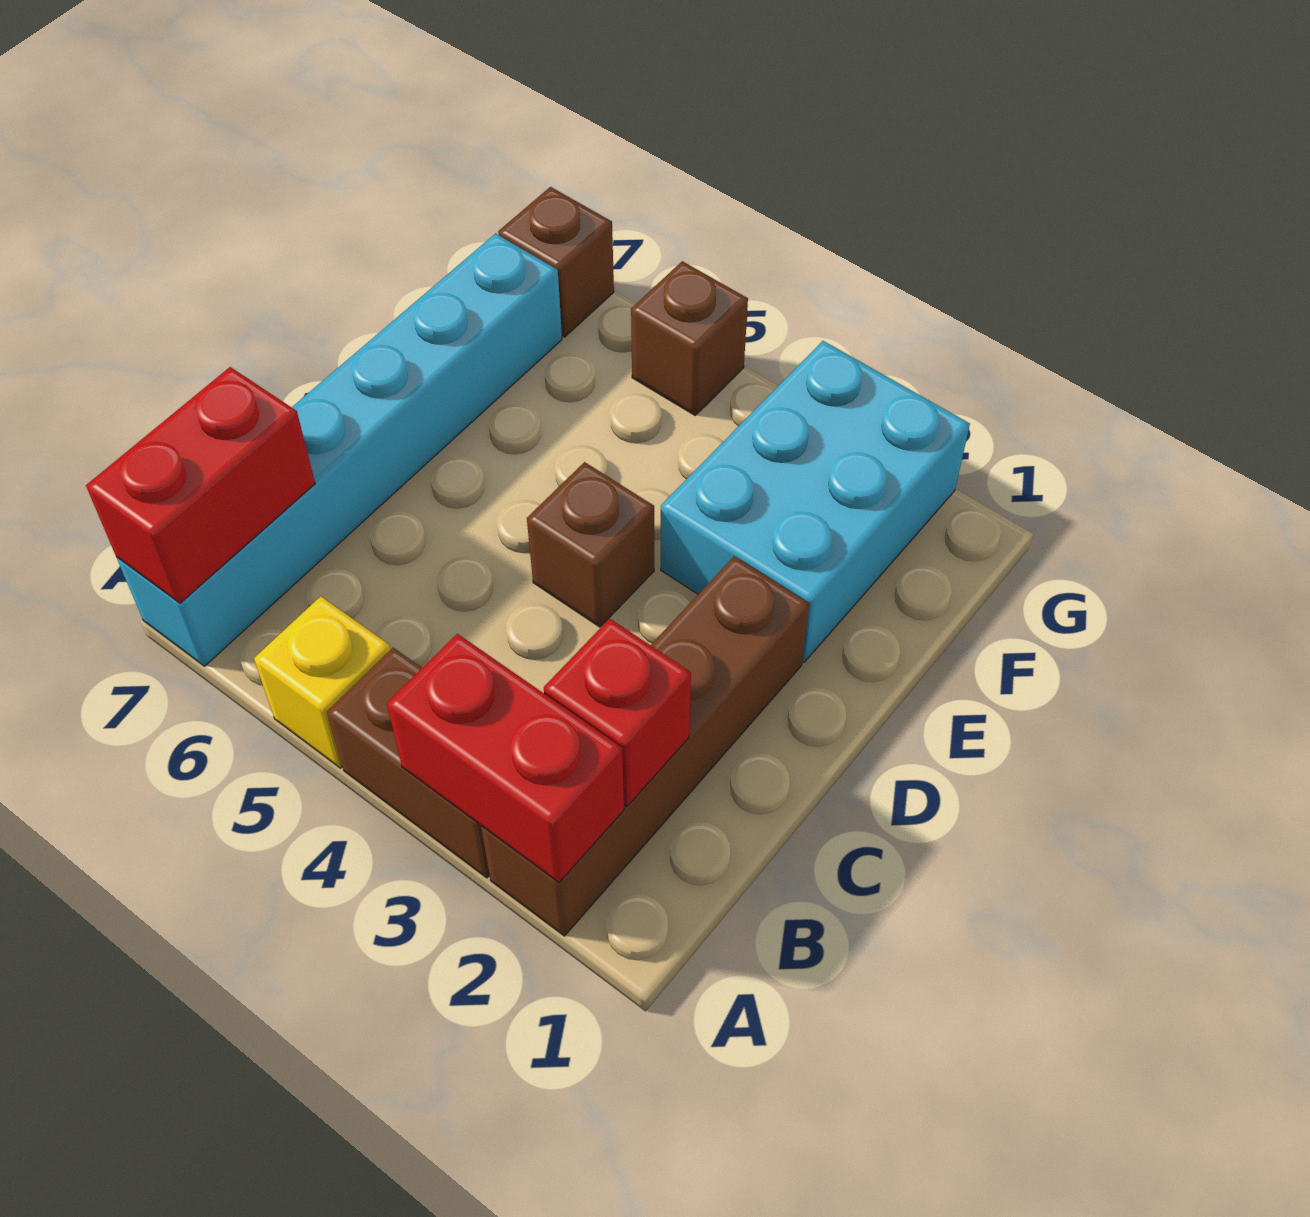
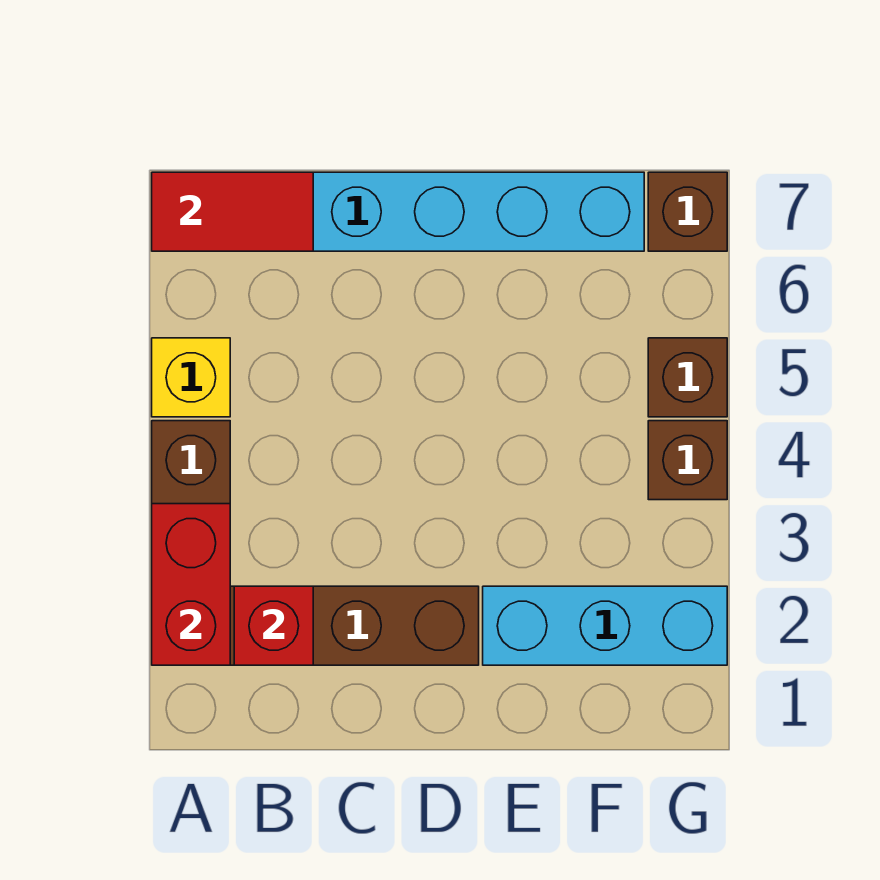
red brick A7:B7 level 2 -> red tile A7:B7 level 2
brown brick D4 level 1 -> brown brick G4 level 1
cyan brick E2:G3 level 1 -> cyan brick E2:G2 level 1

